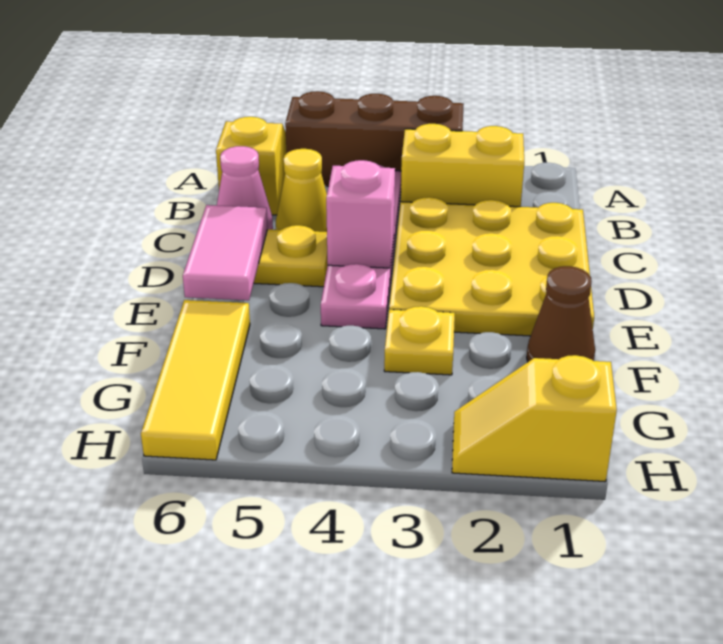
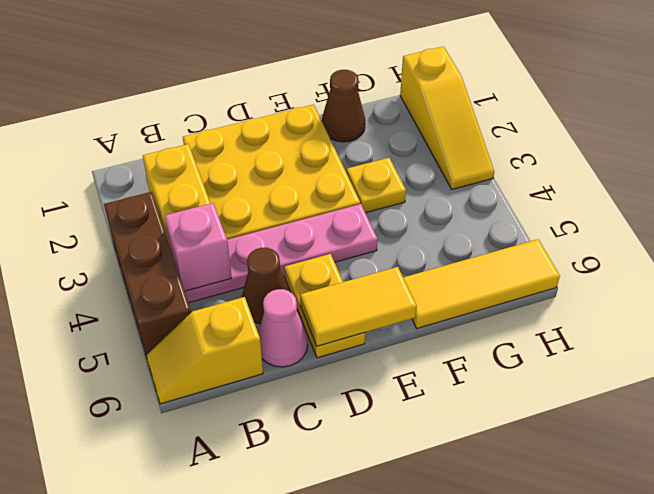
yellow cone C5 level 1 -> brown cone C5 level 1
pink brick D4 level 2 -> pink brick B4 level 2
pink tile D6:E6 level 2 -> yellow tile D6:E6 level 2
yellow slope H1:H2 level 1 top 1 -> yellow slope H1:H3 level 1 top 1

